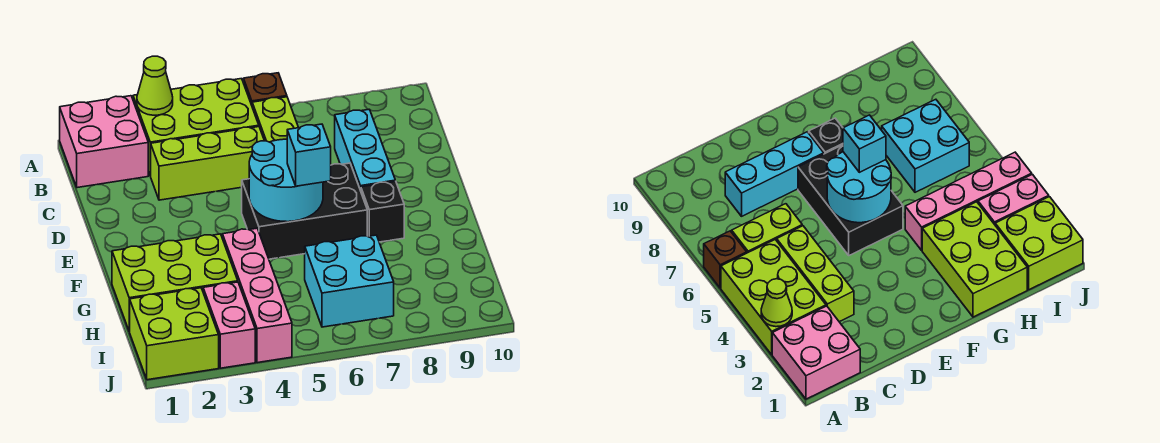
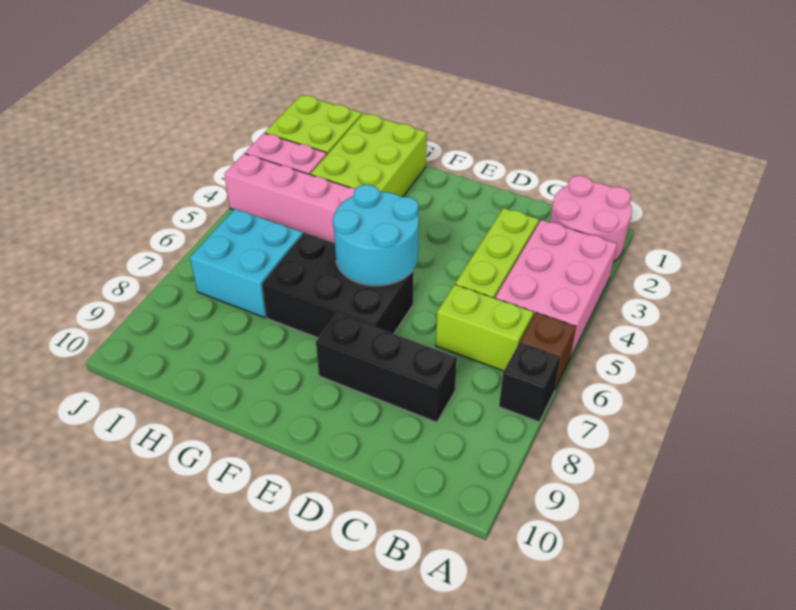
pink brick A1:B2 level 1 -> pink round brick A1:B2 level 1
lime brick A3:B5 level 1 -> pink brick A3:B5 level 1
lime cone A3 level 2 -> none
cyan brick C8:E8 level 1 -> black brick C8:E8 level 1
black brick E5:F7 level 1 -> black brick E6:G7 level 1
cyan brick F6 level 3 -> none
black brick F8 level 1 -> black brick A7 level 1

